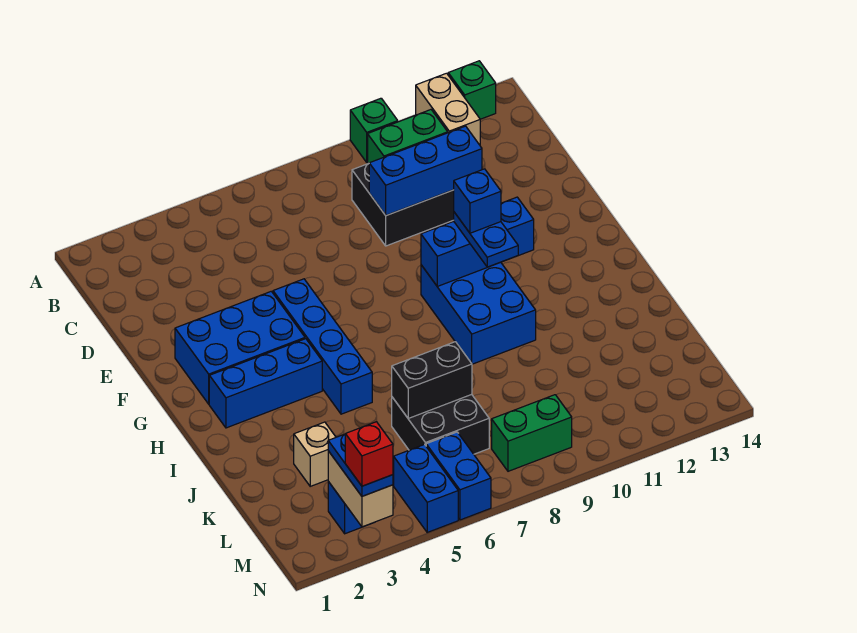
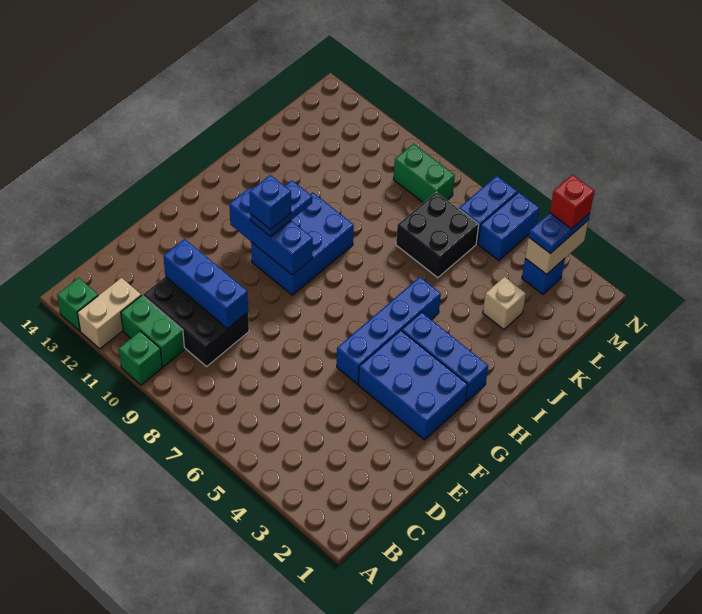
black brick K6:K7 level 2 -> none

